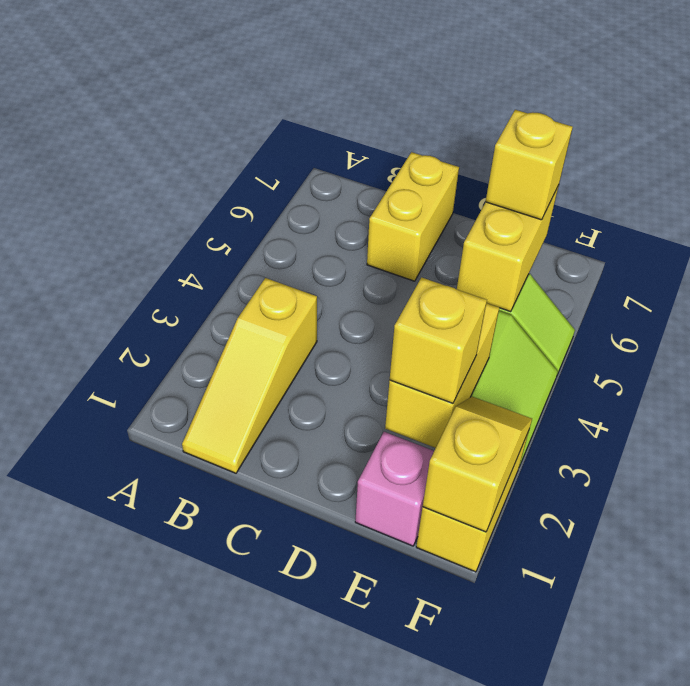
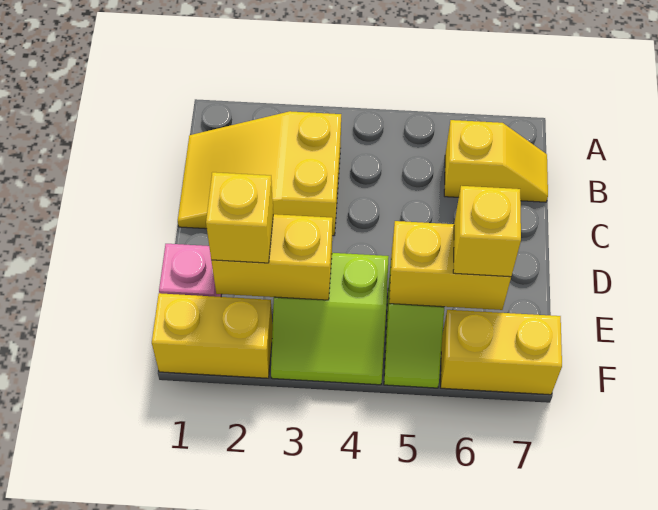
yellow slope B1:B3 level 1 top 3 -> yellow slope B1:C3 level 1 top 3
yellow brick C6:C7 level 1 -> yellow brick F6:F7 level 1
yellow slope F1:F2 level 2 top 1 -> yellow slope B6:B7 level 1 top 6

